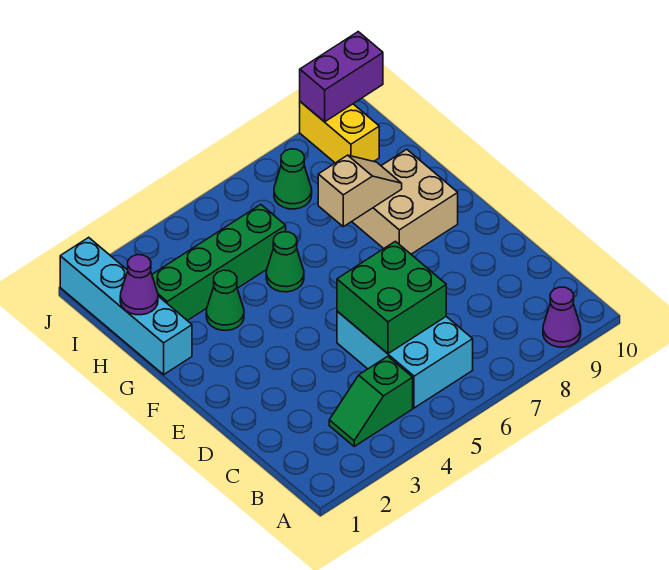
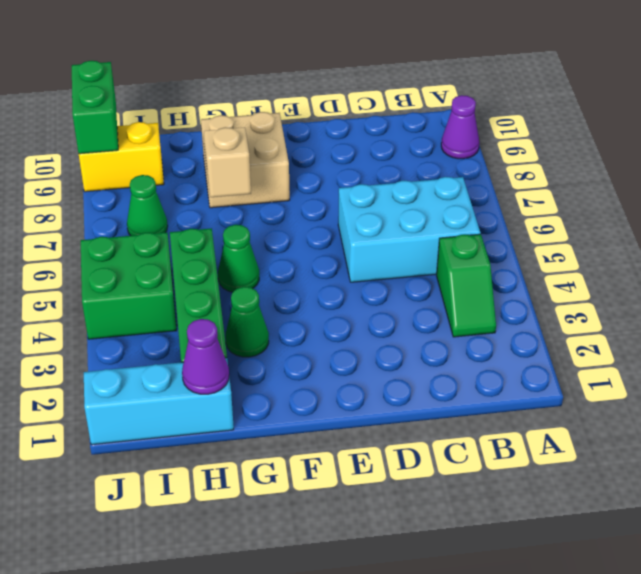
green brick C5:D6 level 2 -> green brick I4:J5 level 1
cyan brick G1:J1 level 1 -> cyan brick H1:J1 level 1
purple brick J9:J10 level 2 -> green brick J9:J10 level 2

